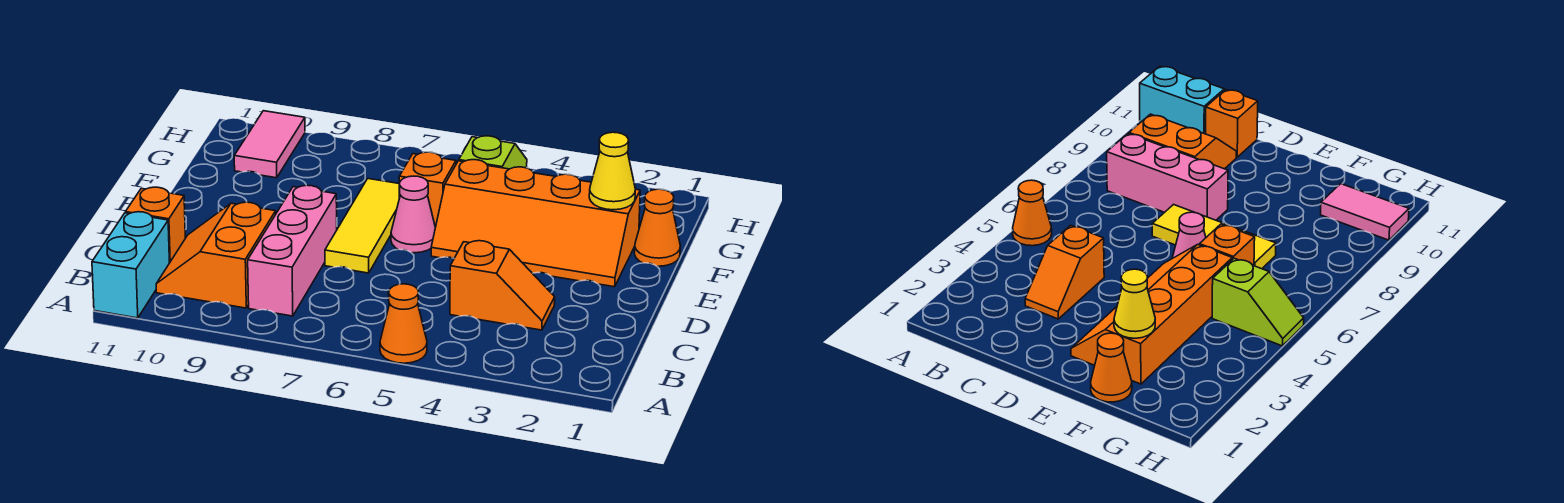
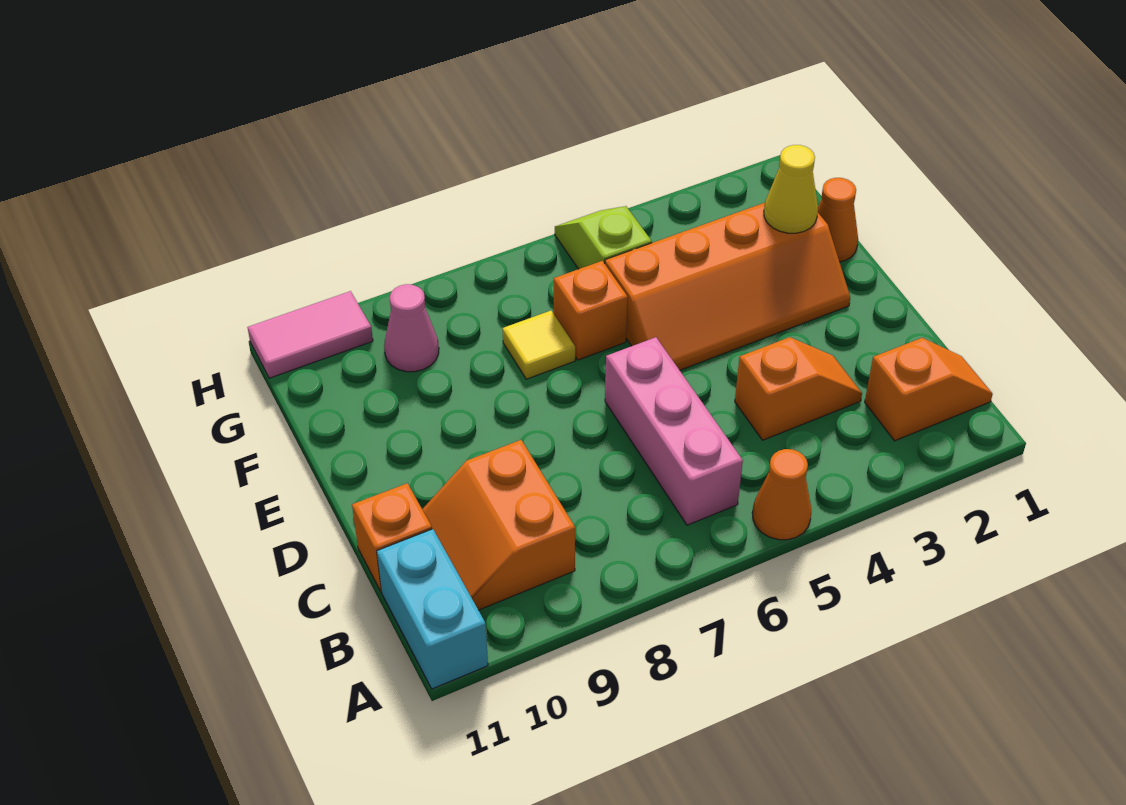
none -> orange slope B1:B2 level 1 top 2
pink brick B8:D8 level 1 -> pink brick B6:D6 level 1
yellow tile D7:F7 level 1 -> yellow tile F7 level 1
pink cone E6 level 1 -> pink cone G9 level 1
pink tile G10:H10 level 1 -> pink tile H10:H11 level 1

